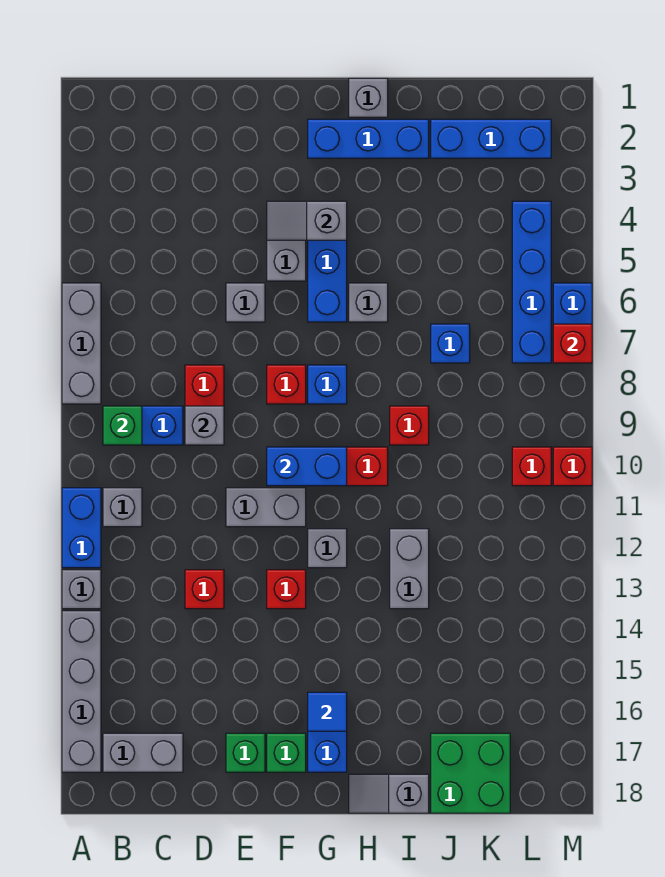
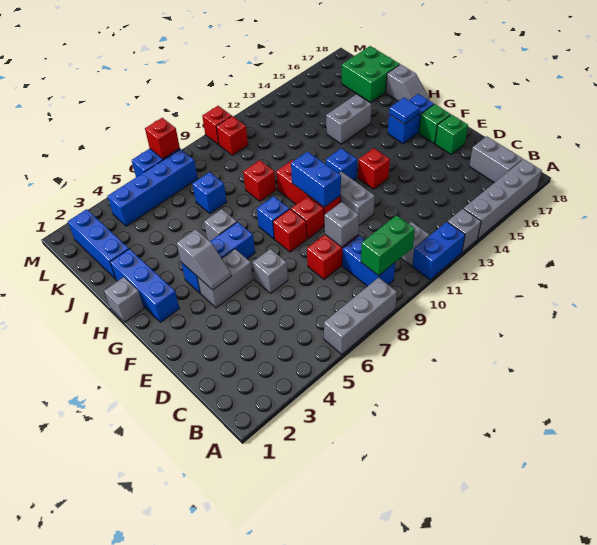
green brick B9 level 2 -> green brick B9:B10 level 2
red brick D13 level 1 -> red brick F9 level 1
grey brick G12 level 1 -> blue brick G12 level 1
grey brick I12:I13 level 1 -> grey brick I14:I15 level 1

